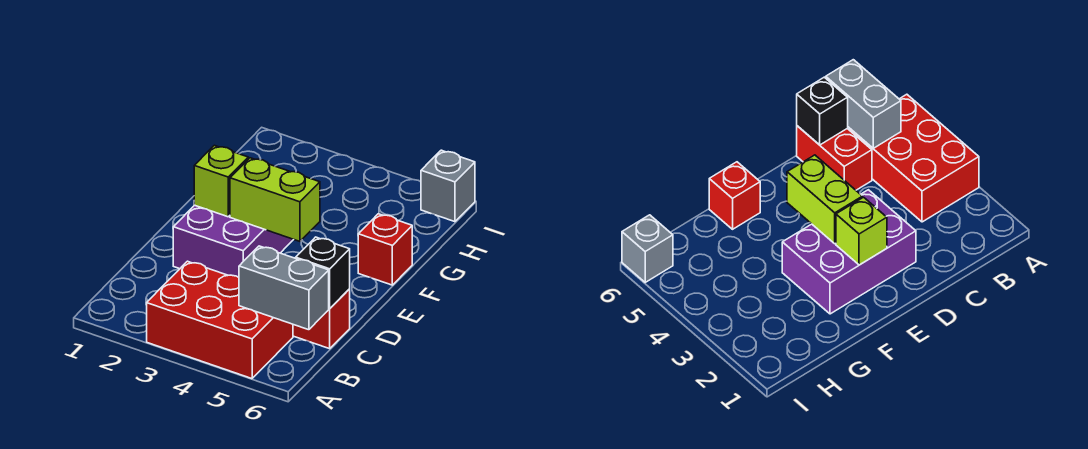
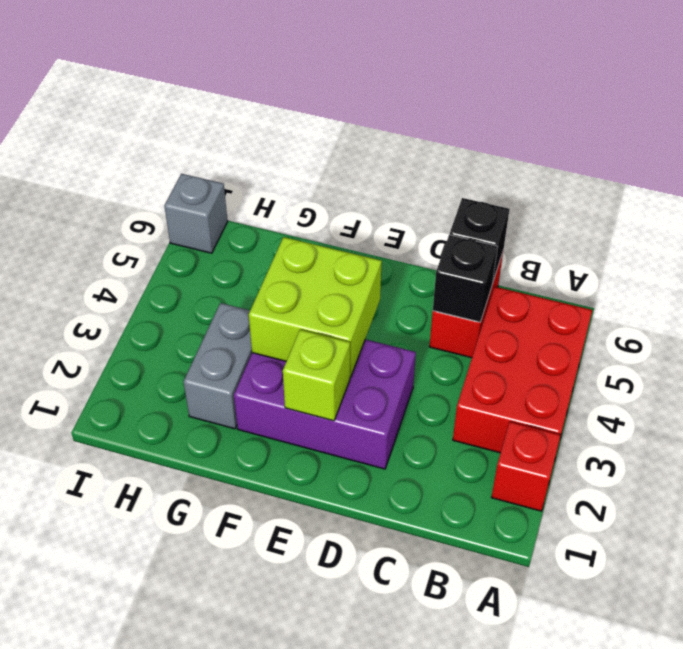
grey brick B5:B6 level 2 -> grey brick G2:G3 level 1
none -> black brick C5 level 2
lime brick E3:E4 level 2 -> lime brick E3:F4 level 2
red brick F6 level 1 -> red brick A2 level 1

